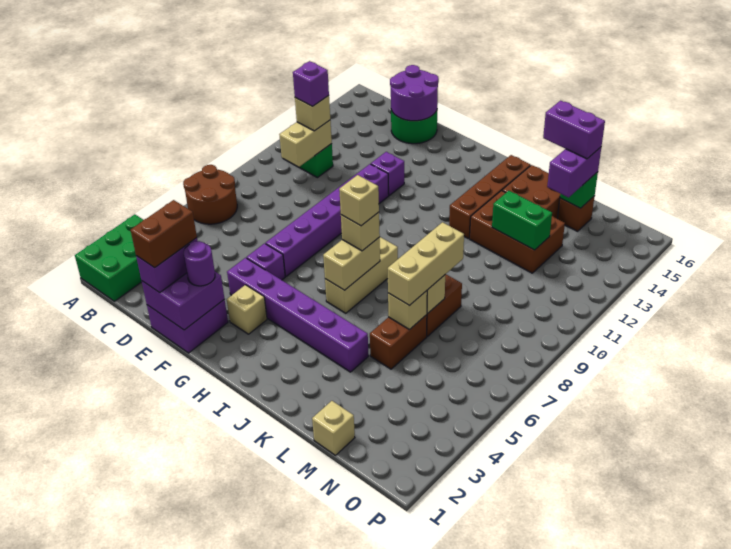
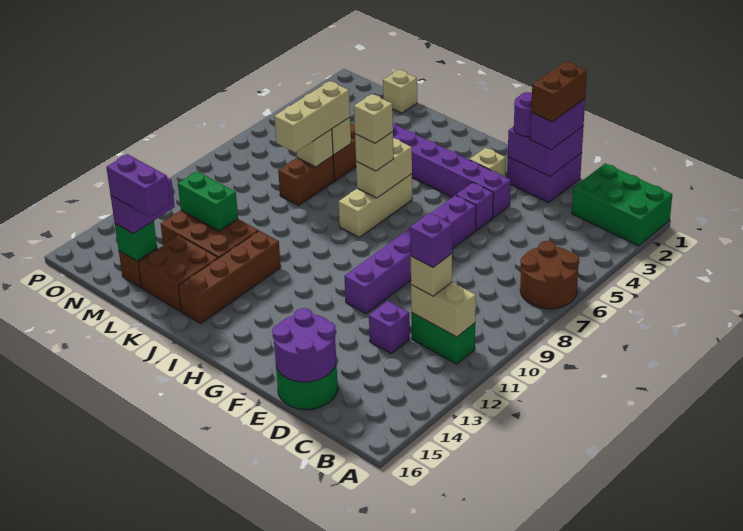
green brick A1:B3 level 1 -> green brick A1:C2 level 1
tan brick C10:C11 level 2 -> tan brick B11:C11 level 2
purple brick F12 level 1 -> purple brick D12 level 1

